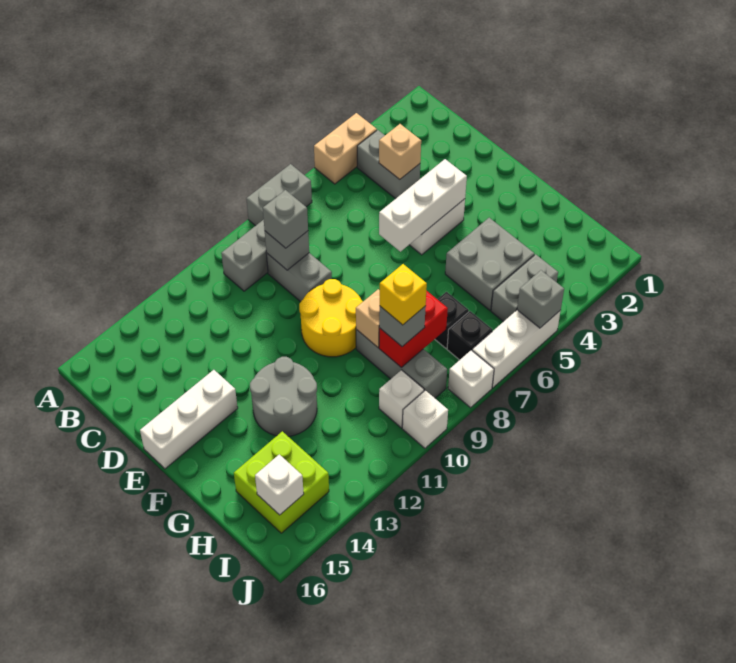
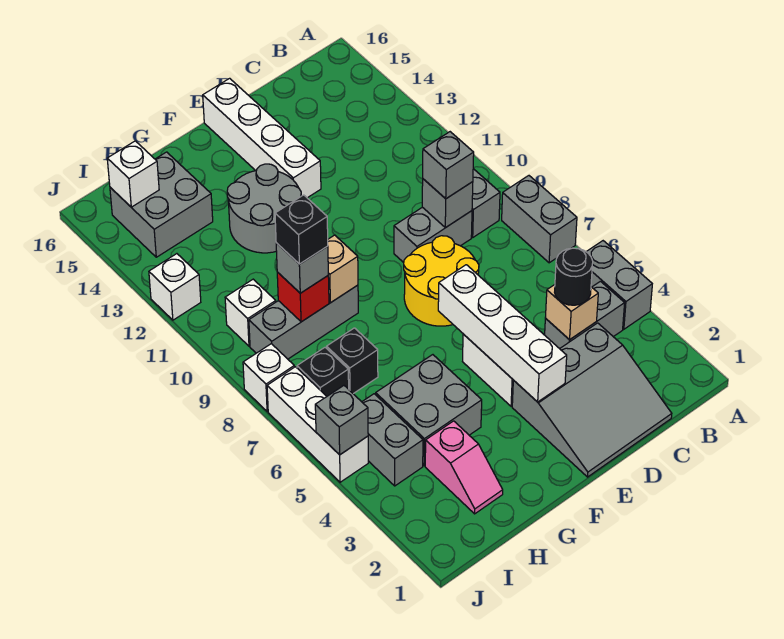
tan brick A4:A5 level 1 -> grey brick A4:A5 level 1
none -> grey slope C1:E3 level 1 top 3
none -> black round brick C4 level 3
white brick E4:E6 level 2 -> white brick E3:E6 level 2
yellow round brick E9:F10 level 1 -> yellow round brick D7:E8 level 1
white brick E14:E16 level 1 -> white brick E13:E16 level 1
none -> pink slope H2:H3 level 1 top 3
red brick H8:H9 level 2 -> red brick H9 level 2
yellow brick H9 level 4 -> black brick H9 level 4
lime brick H14:I15 level 1 -> grey brick H14:I15 level 1
white brick J10 level 1 -> white brick J12 level 1

